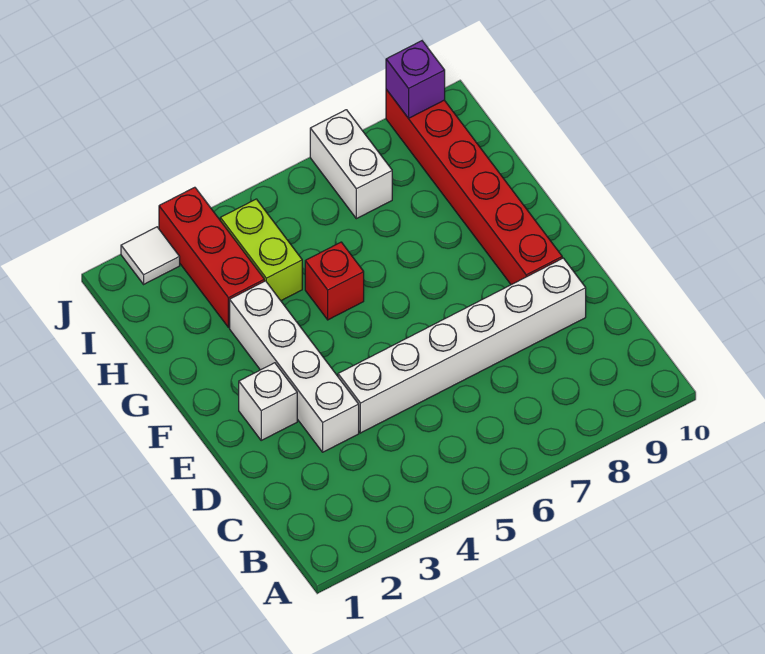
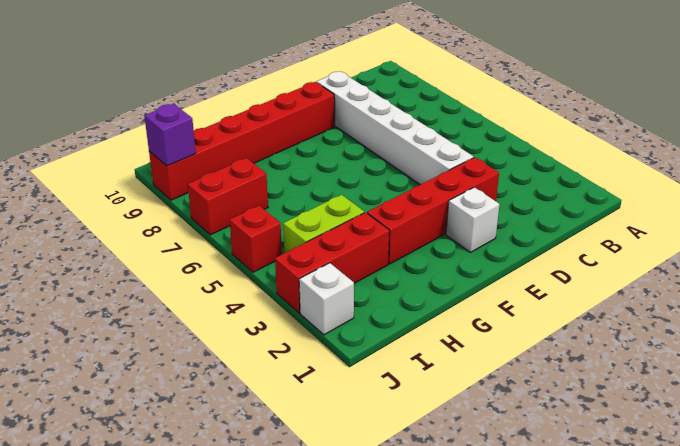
white brick D3:G3 level 1 -> red brick D3:G3 level 1
red brick G5 level 1 -> red brick J5 level 1
white brick I7:J7 level 1 -> red brick I7:J7 level 1
white tile J2 level 1 -> white brick J2 level 1

